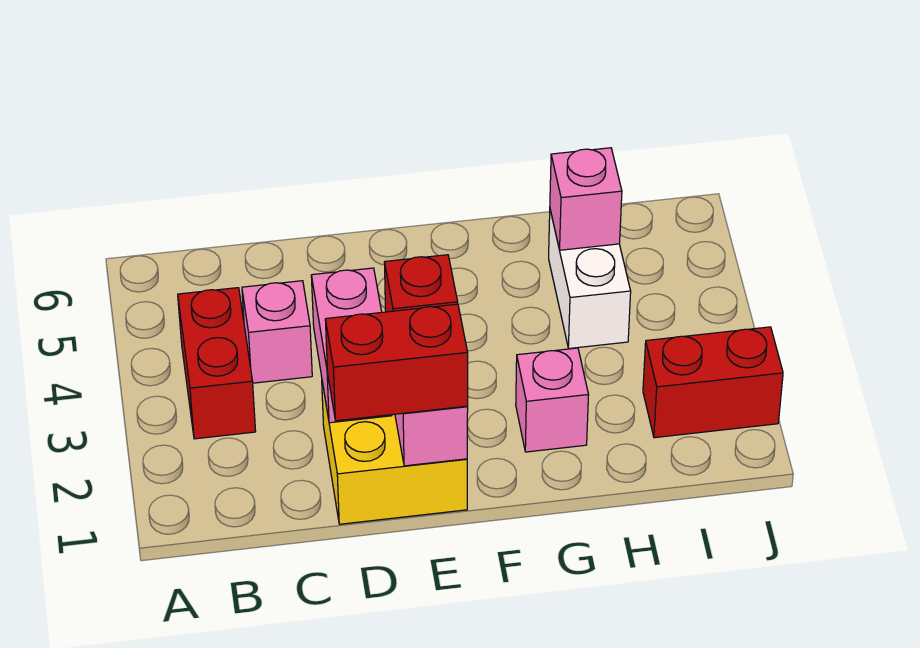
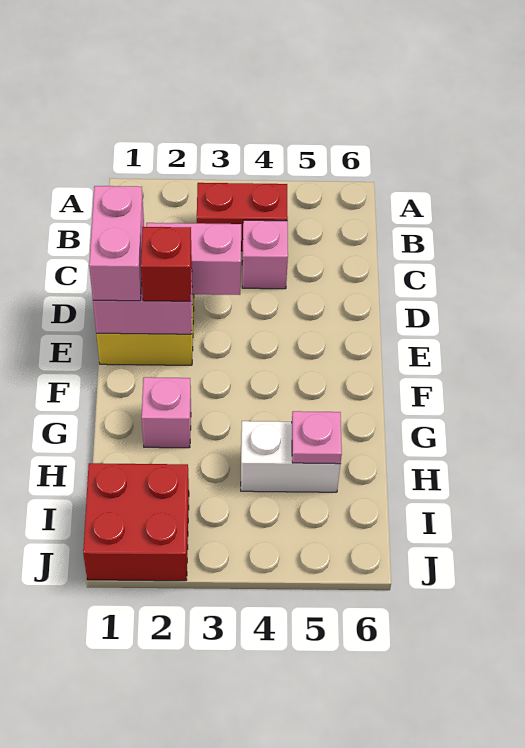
red brick D1:E1 level 3 -> pink brick D1:E1 level 3
pink brick H5 level 2 -> pink plate H5 level 2
red brick I2:J2 level 1 -> red brick I1:J2 level 1

